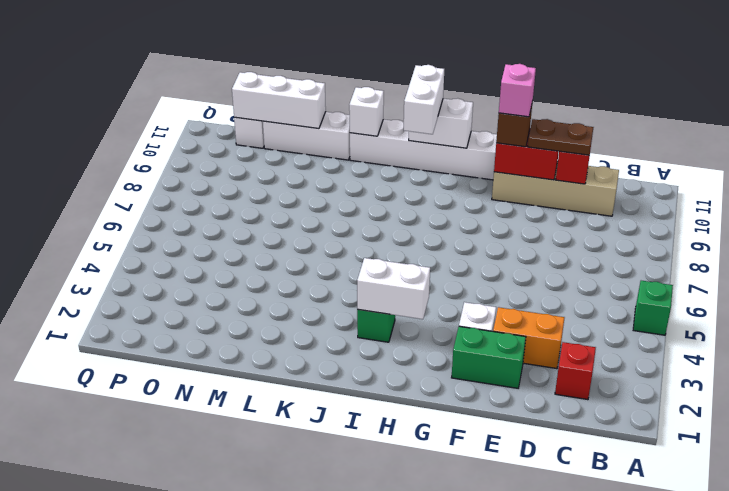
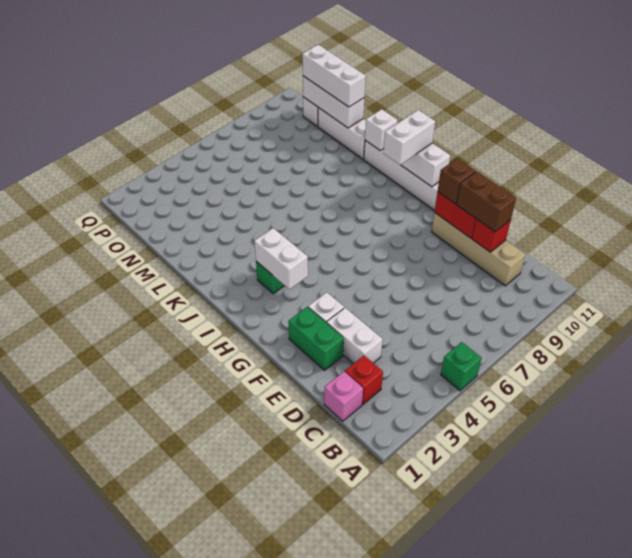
orange brick D3:E3 level 1 -> white brick D3:E3 level 1
brown plate D10:E10 level 3 -> brown brick D10:E10 level 3
pink brick F10 level 4 -> pink brick C1 level 1
none -> white brick M11:O11 level 3

